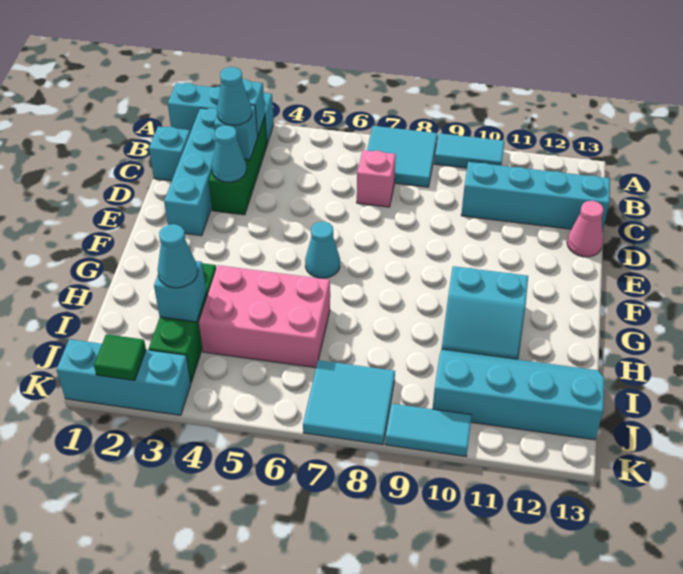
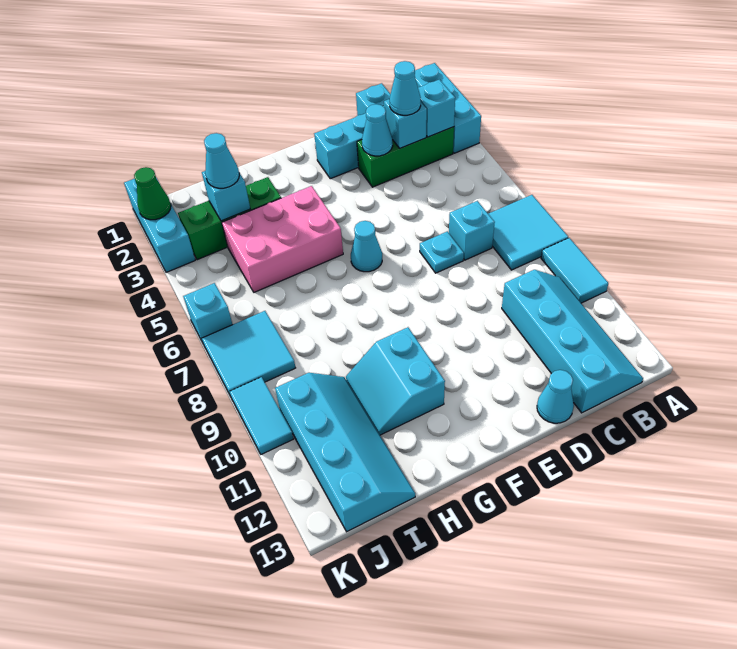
pink brick C7 level 1 -> cyan brick C7 level 1
none -> cyan plate D7 level 1
pink cone D13 level 1 -> cyan cone D13 level 1
pink brick H4:I6 level 1 -> pink brick G4:I5 level 1
green tile K2 level 2 -> green cone K2 level 2
none -> cyan brick K6 level 1

